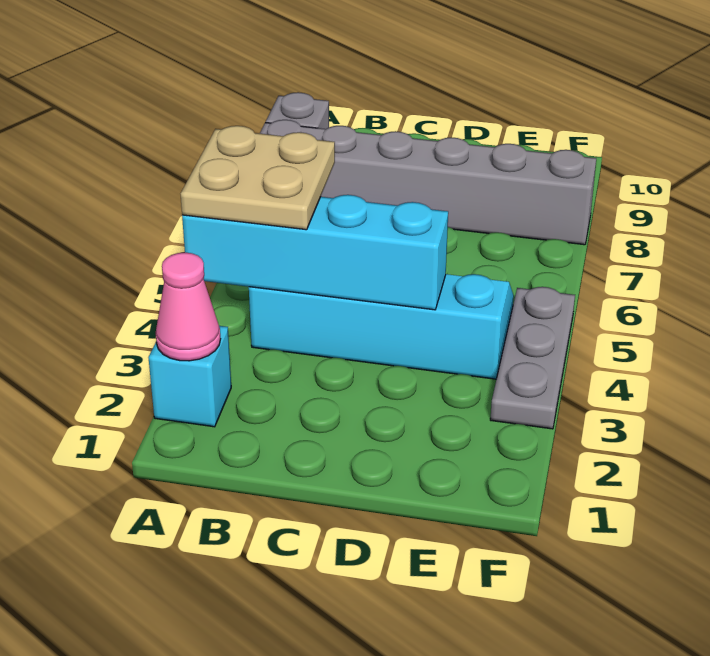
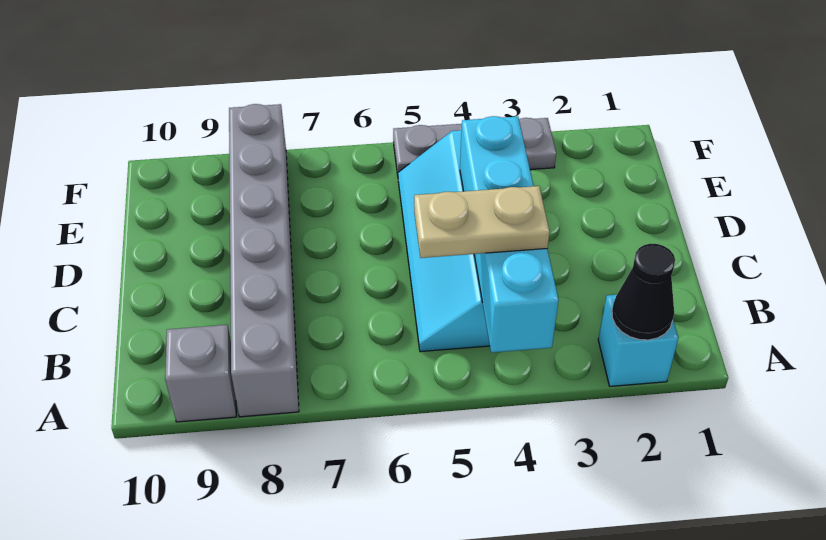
pink cone A2 level 2 -> black cone A2 level 2
tan plate A4:B5 level 3 -> tan plate B4:B5 level 3

